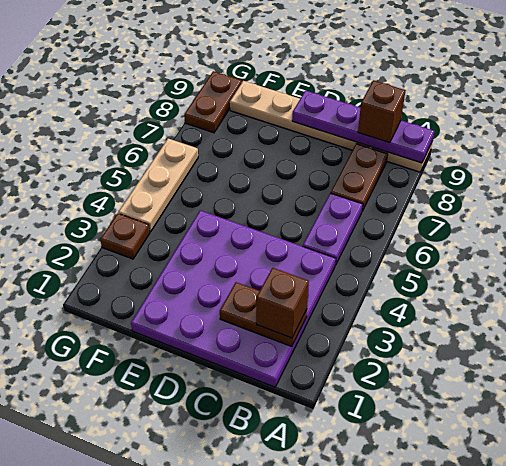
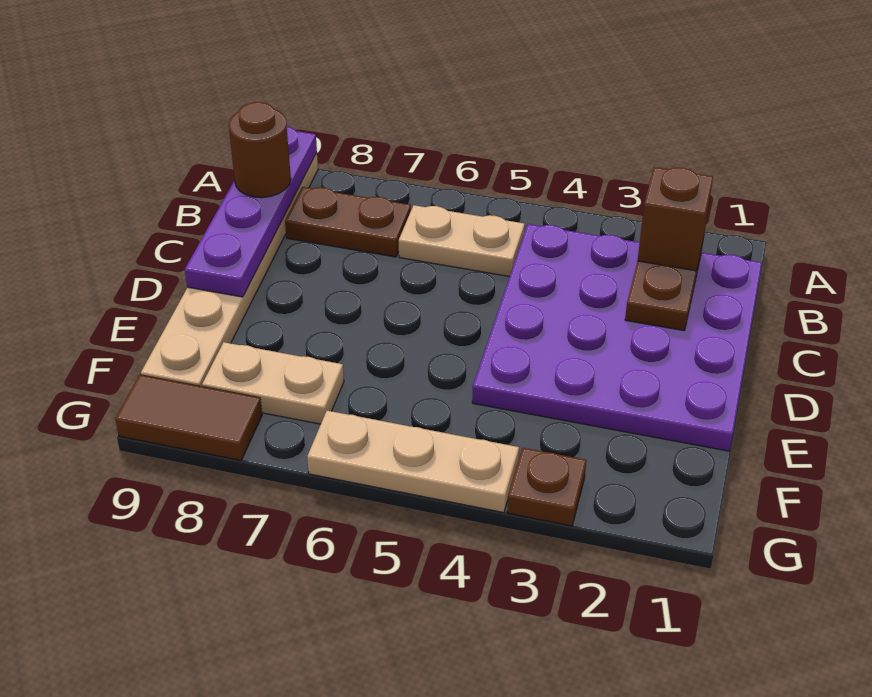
purple plate B5:B6 level 1 -> tan plate B5:B6 level 1
brown brick B9 level 3 -> brown round brick B9 level 3
none -> tan plate F7:F8 level 1
brown plate G8:G9 level 1 -> brown tile G8:G9 level 1

